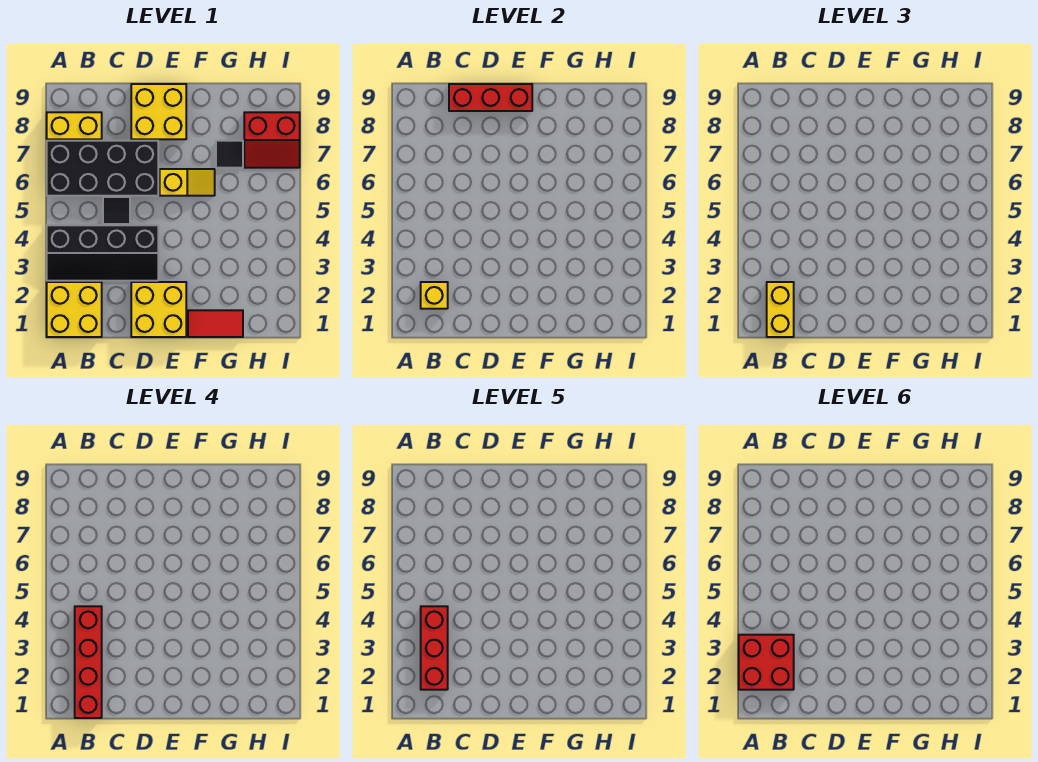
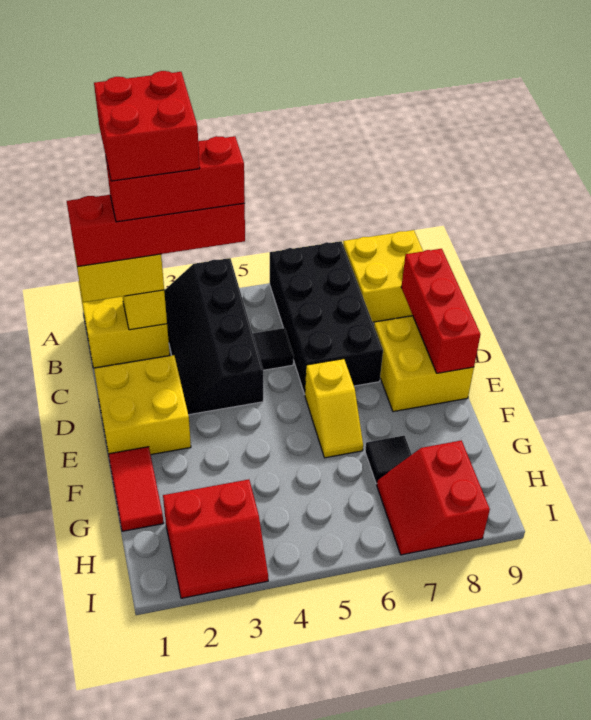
yellow brick A8:B8 level 1 -> yellow brick A8:B9 level 1
none -> red slope H2:I3 level 1 top H

